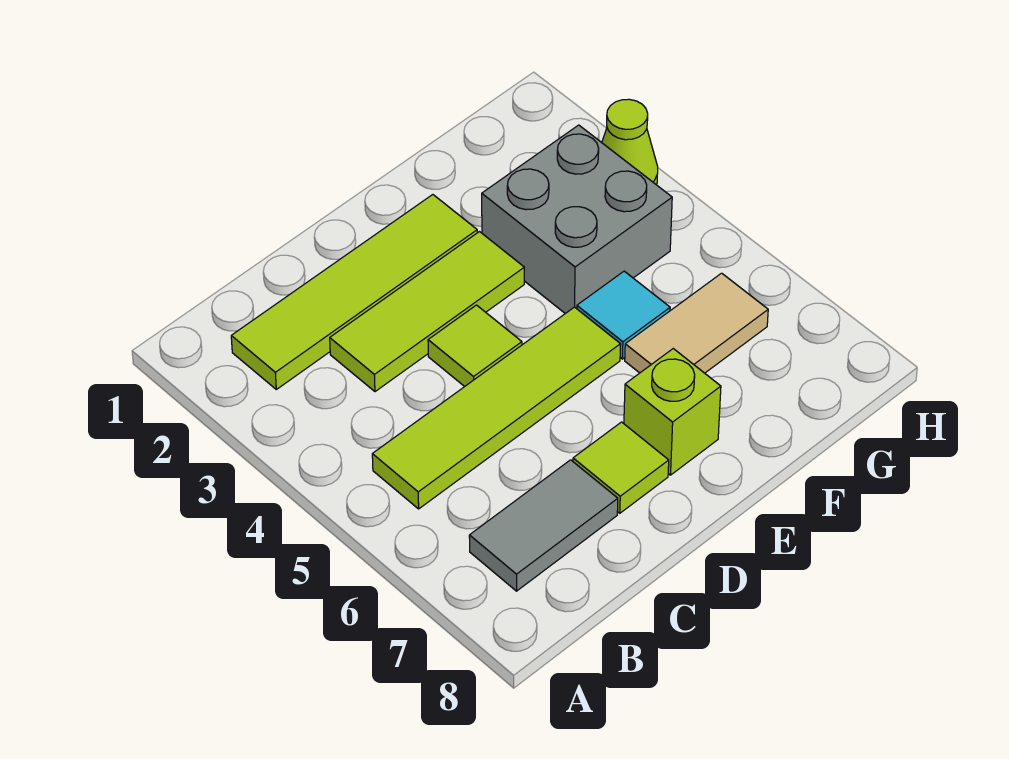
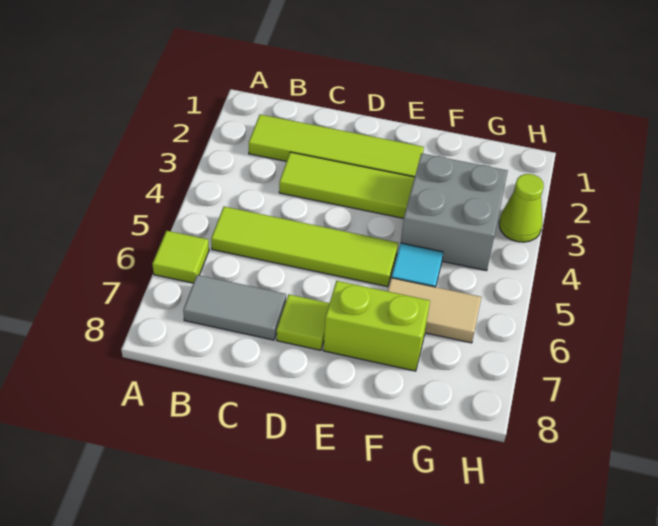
lime tile D4 level 1 -> lime tile A6 level 1
lime brick E7 level 1 -> lime brick E7:F7 level 1

